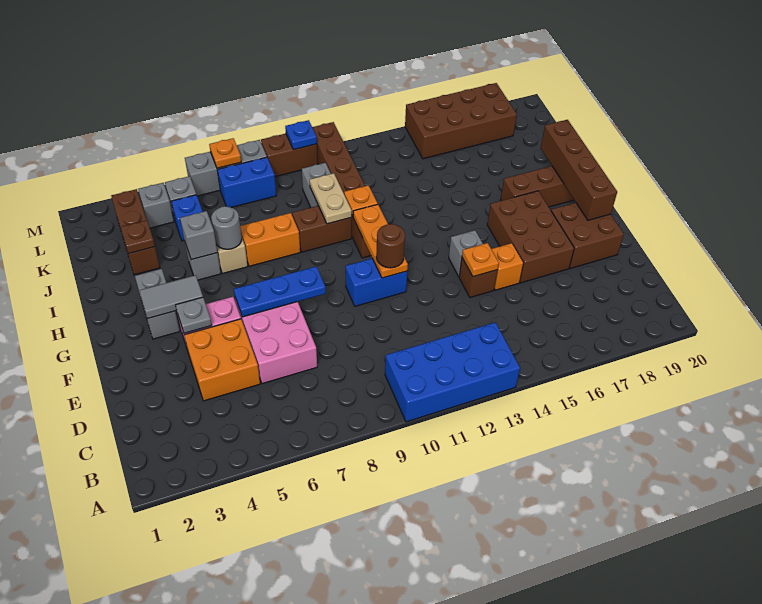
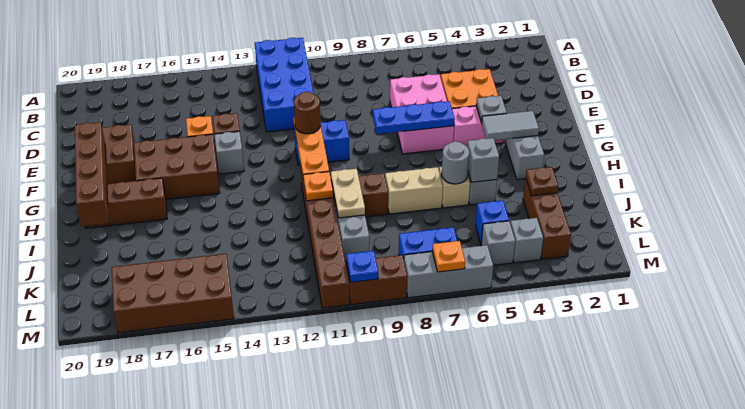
blue brick A10:B13 level 1 -> blue brick A11:D12 level 1
orange plate E14 level 2 -> none
brown brick E16:G17 level 1 -> brown brick F15:G17 level 1
orange brick I7:I8 level 1 -> tan brick I7:I8 level 1

